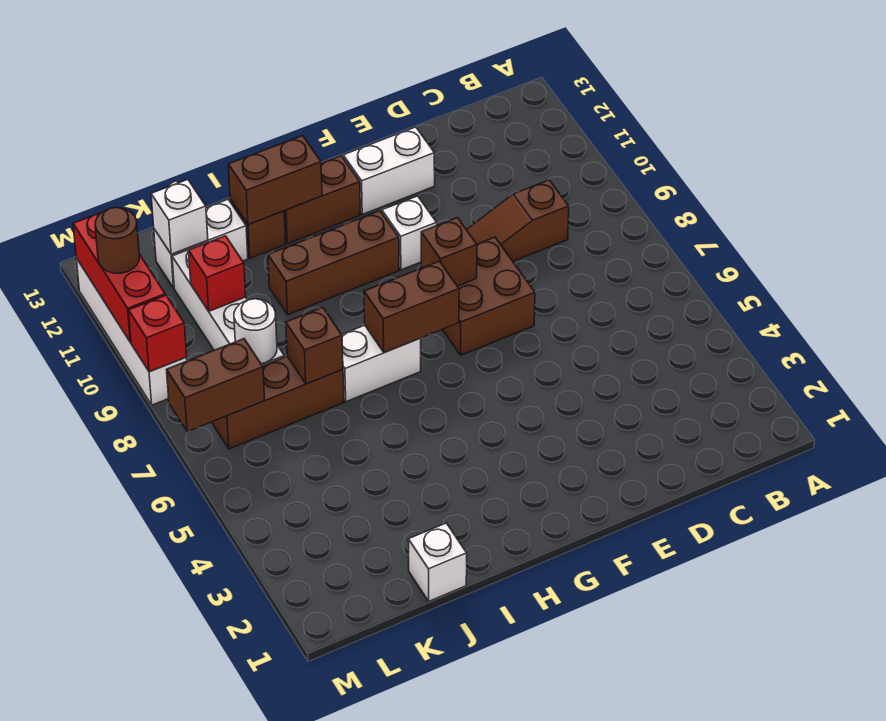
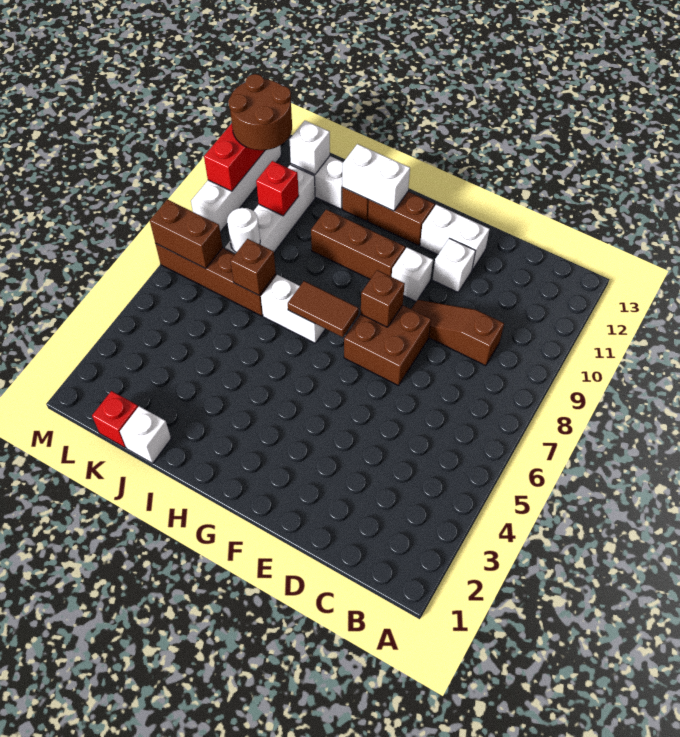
none -> white brick E11 level 1
brown brick G7:H7 level 2 -> brown tile G7:H7 level 2
brown brick H12:I12 level 2 -> white brick H12:I12 level 2
brown brick J7:L7 level 1 -> brown brick J7:M7 level 1
red brick M9 level 2 -> red brick K1 level 1
brown round brick M11 level 3 -> brown round brick L11:M12 level 3

